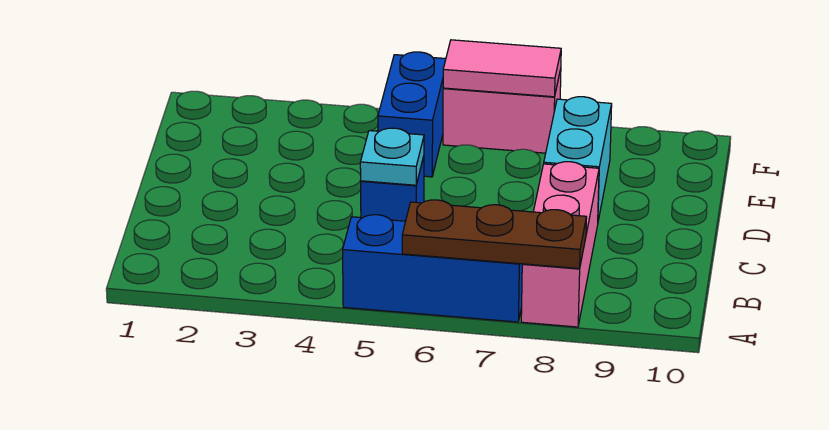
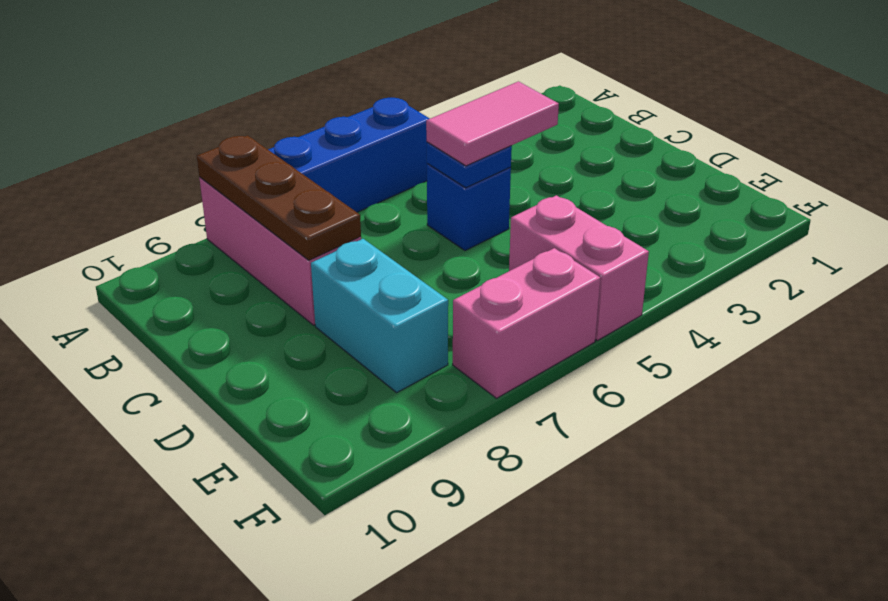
brown plate A6:A8 level 2 -> brown plate A8:C8 level 2
cyan plate C5 level 2 -> blue plate C5 level 2
blue brick E5:F5 level 1 -> pink brick E5:F5 level 1
pink tile F6:F7 level 2 -> pink tile C4:C5 level 3

